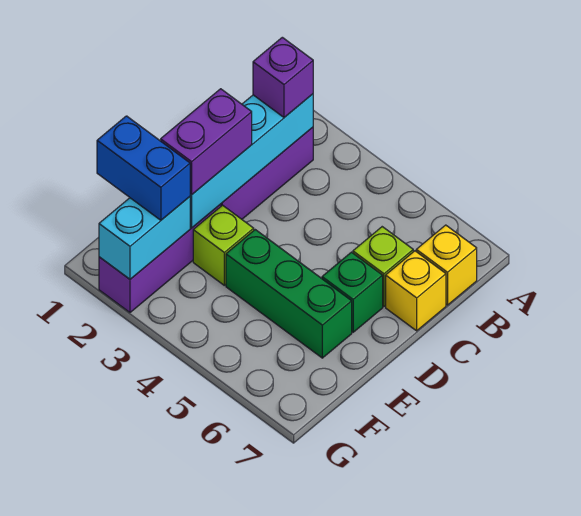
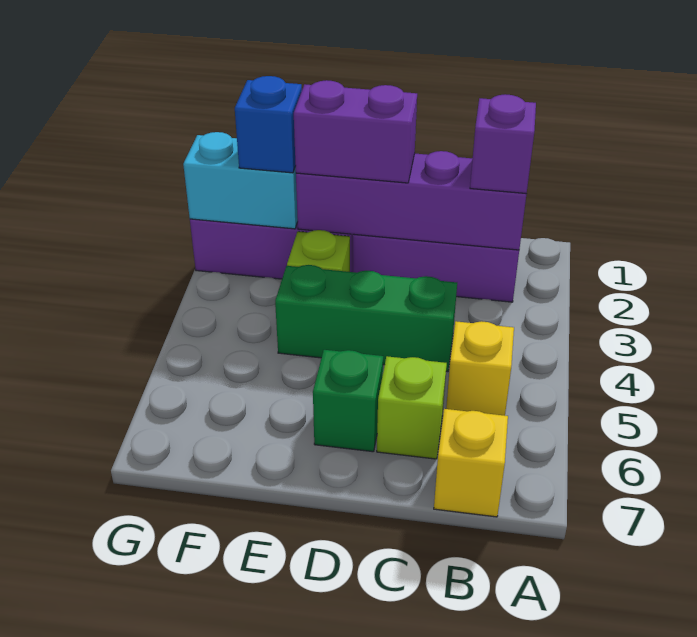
cyan brick B2:E2 level 2 -> purple brick B2:E2 level 2
yellow brick C7 level 1 -> yellow brick B5 level 1
green brick E4:E6 level 1 -> green brick C4:E4 level 1
blue brick F1:F2 level 3 -> blue brick F2 level 3

